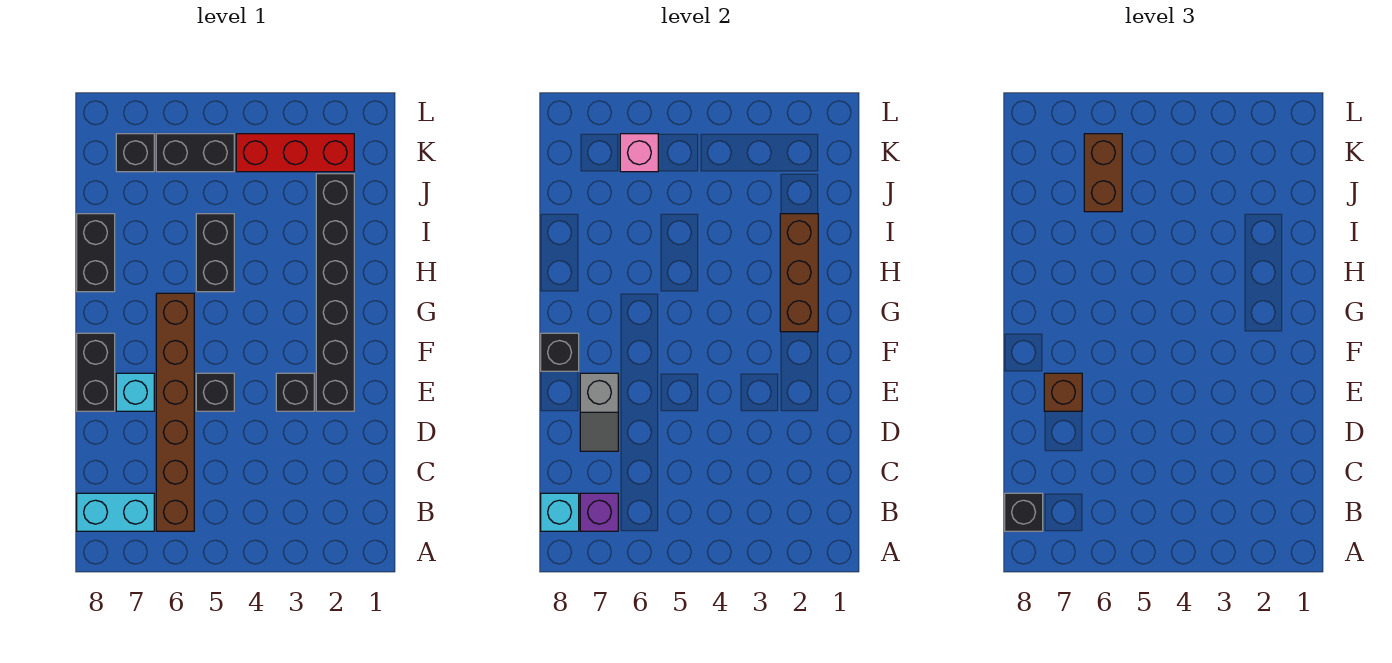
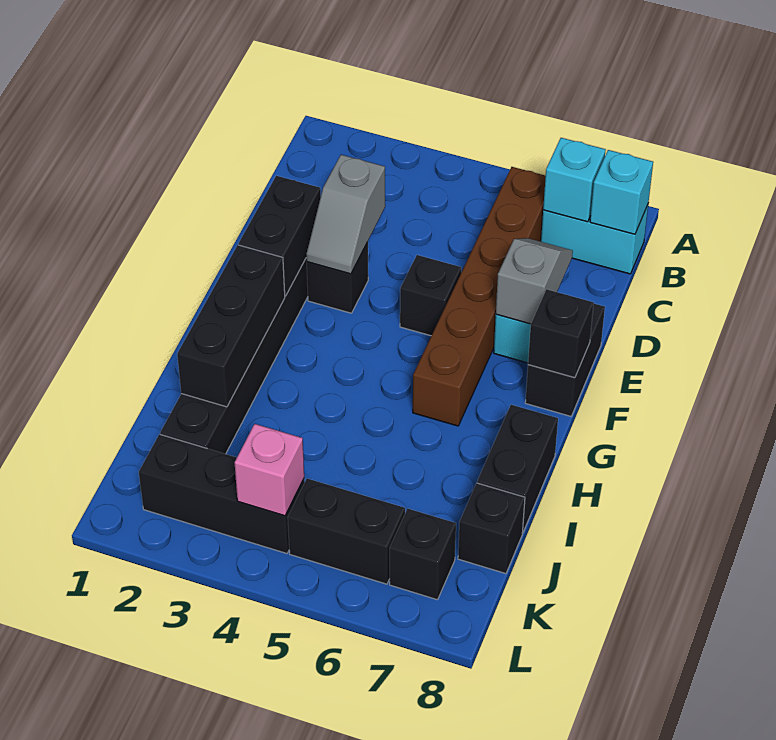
purple brick B7 level 2 -> cyan brick B7 level 2
black brick B8 level 3 -> black brick J8 level 1
none -> grey slope D3:E3 level 2 top D
brown brick E7 level 3 -> none
brown brick G2:I2 level 2 -> black brick G2:I2 level 2
black brick H5:I5 level 1 -> black brick E2:F2 level 2
brown brick J6:K6 level 3 -> none
red brick K2:K4 level 1 -> black brick K2:K4 level 1
pink brick K6 level 2 -> pink brick K4 level 2

